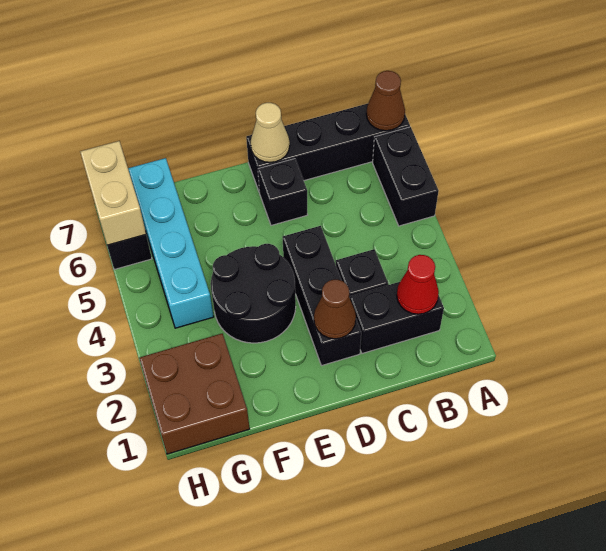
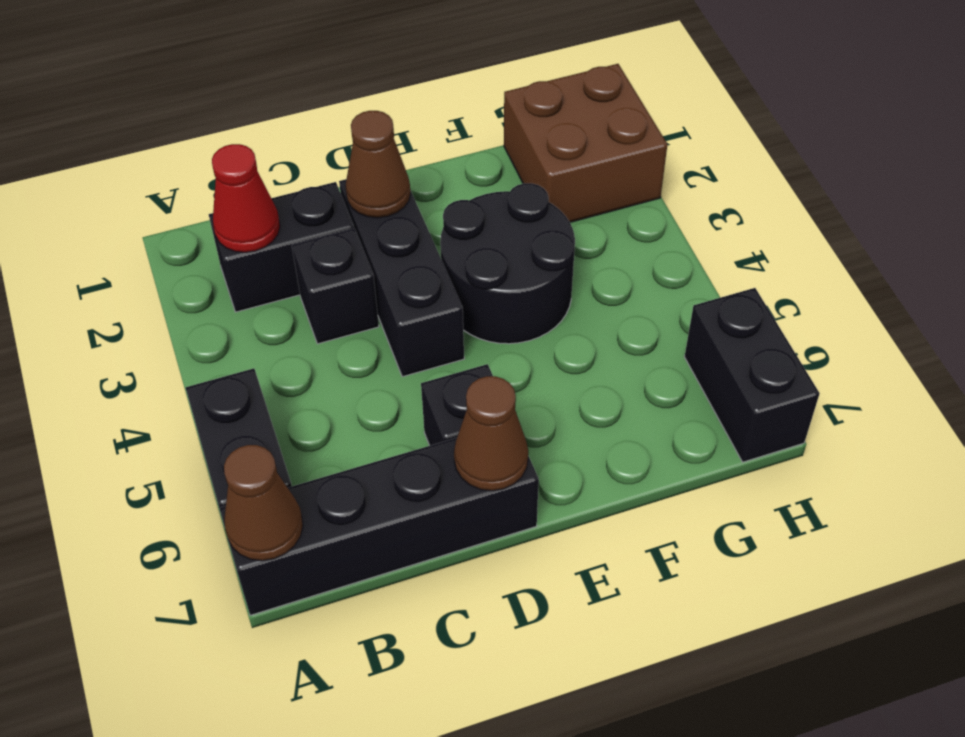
tan cone D7 level 2 -> brown cone D7 level 2
cyan brick G4:G7 level 1 -> none
tan brick H6:H7 level 2 -> none

